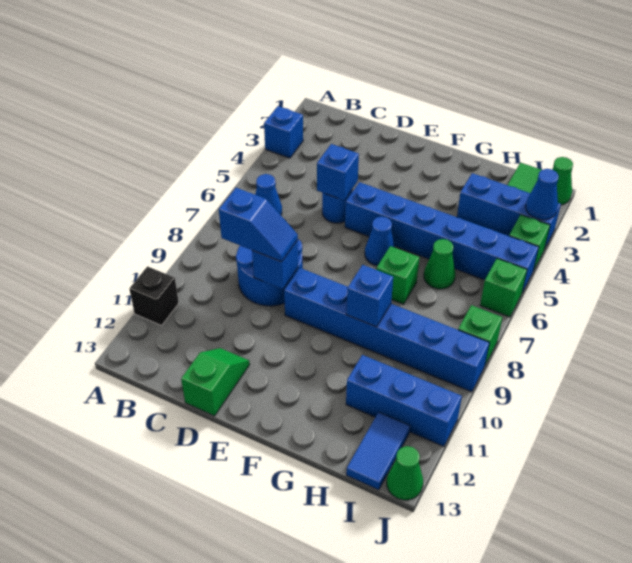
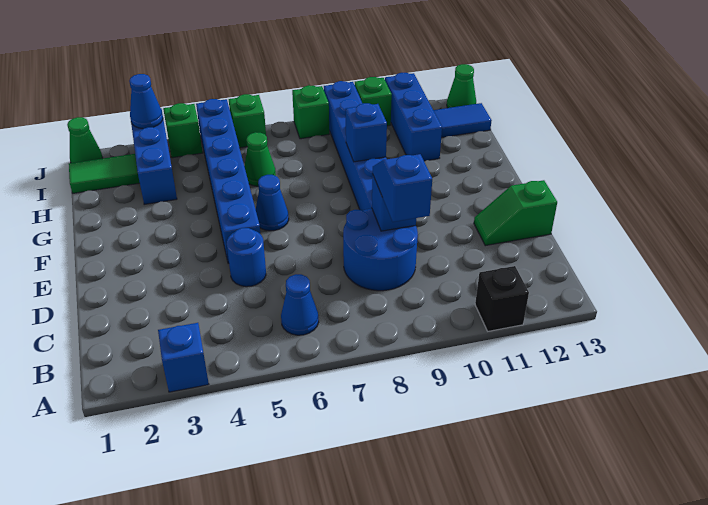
blue brick D5 level 2 -> none
green brick G7 level 1 -> green brick J10 level 1

